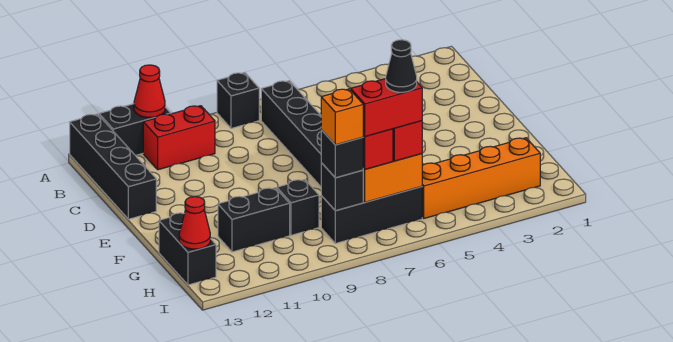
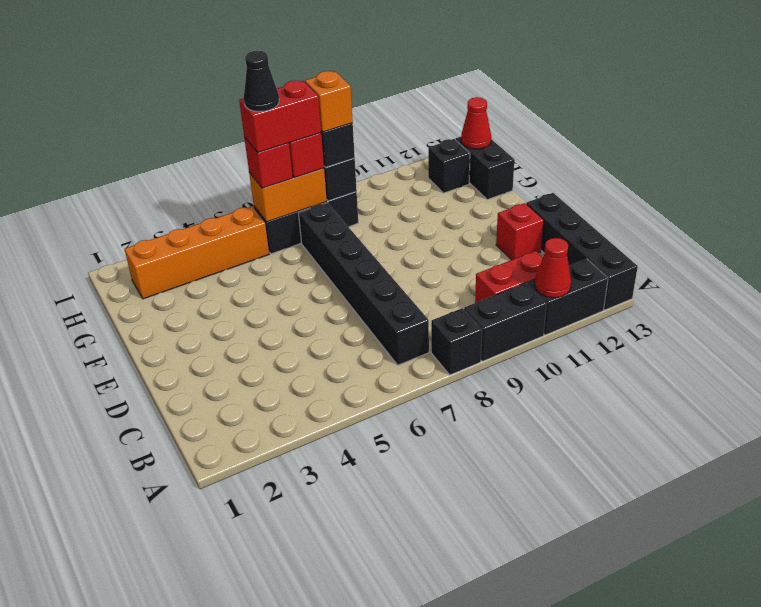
none -> red brick D12 level 1
black brick G9 level 1 -> black brick H12 level 1
black brick G10:G11 level 1 -> black brick A9:A10 level 1

